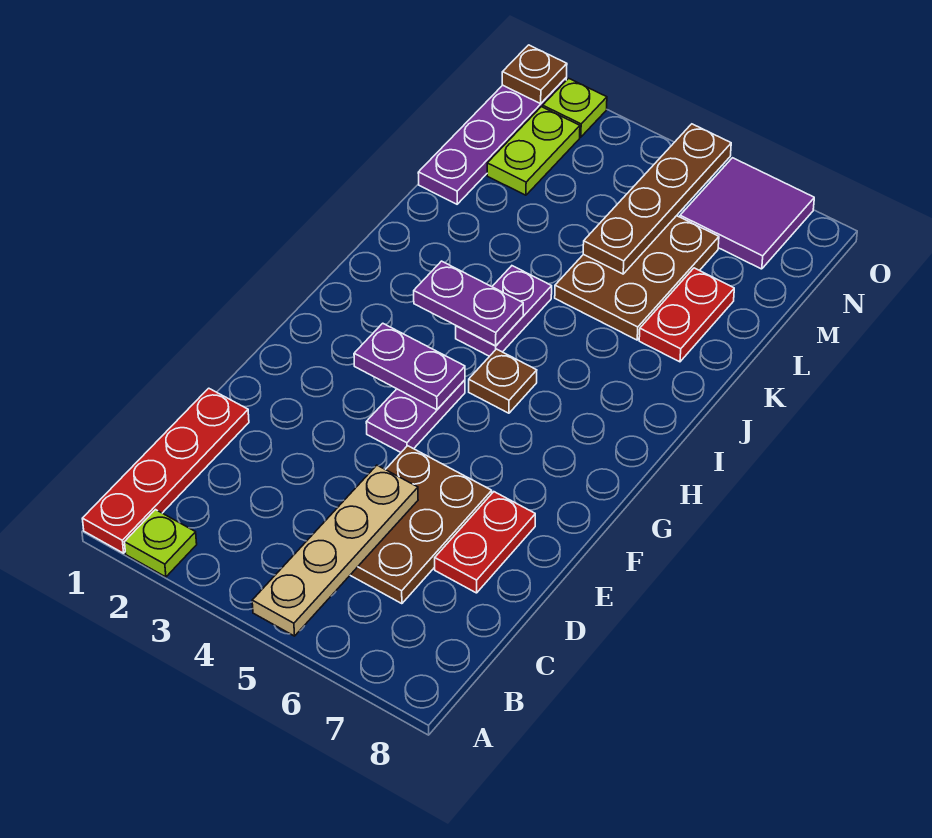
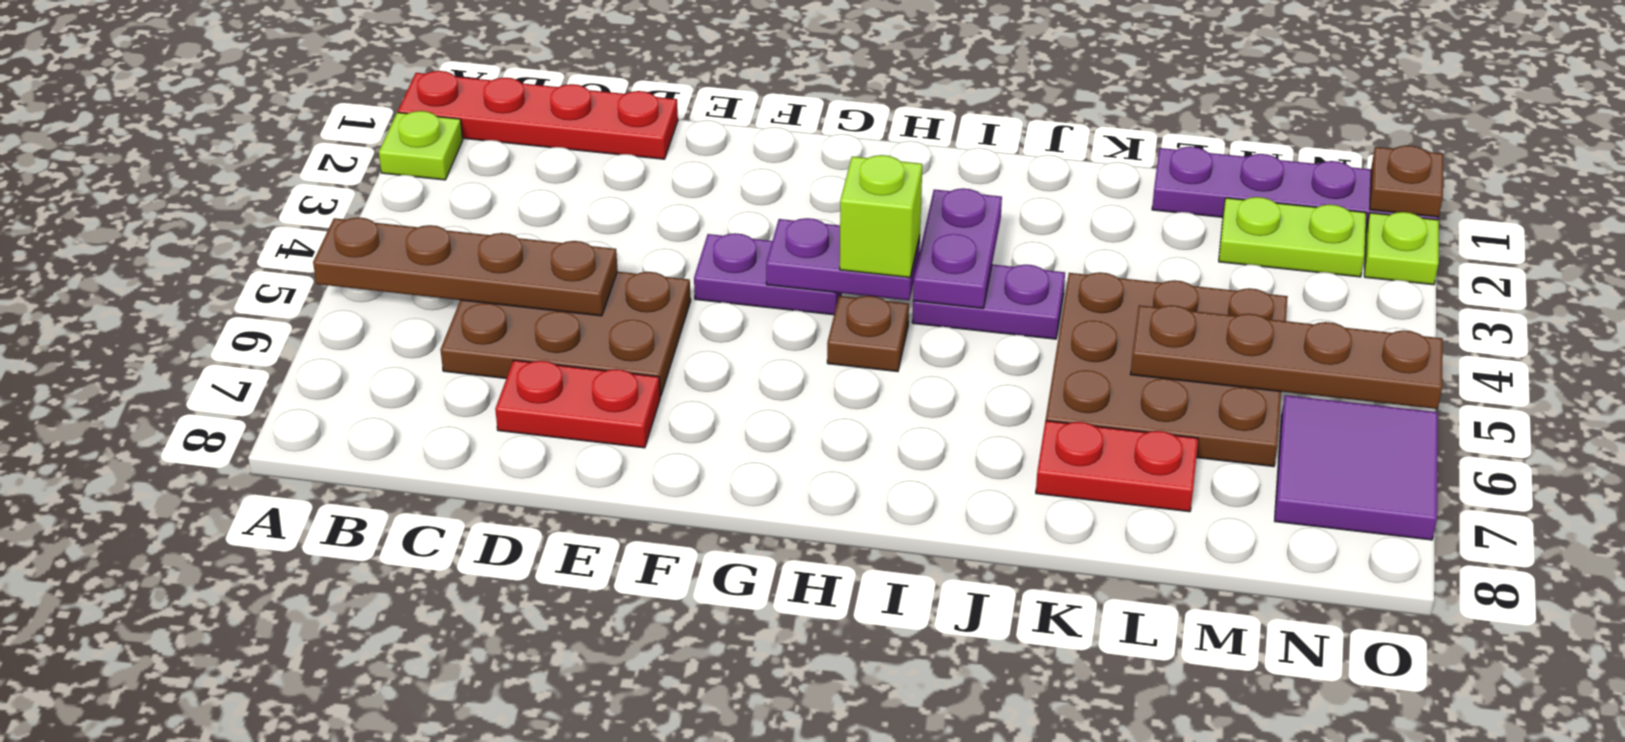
tan plate A5:D5 level 2 -> brown plate A5:D5 level 2
purple plate G3:G4 level 2 -> purple plate G4:H4 level 2
none -> lime brick H4 level 3
brown plate K5:M6 level 1 -> brown plate K4:M6 level 1

